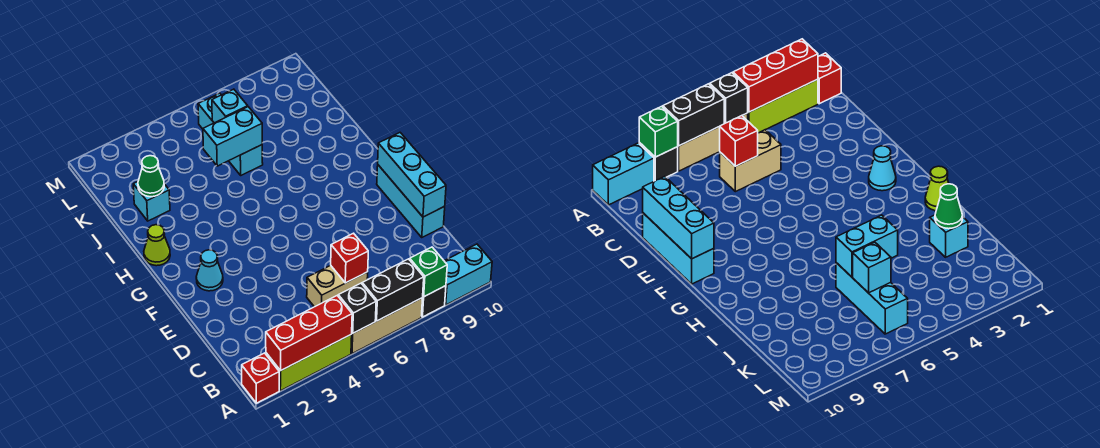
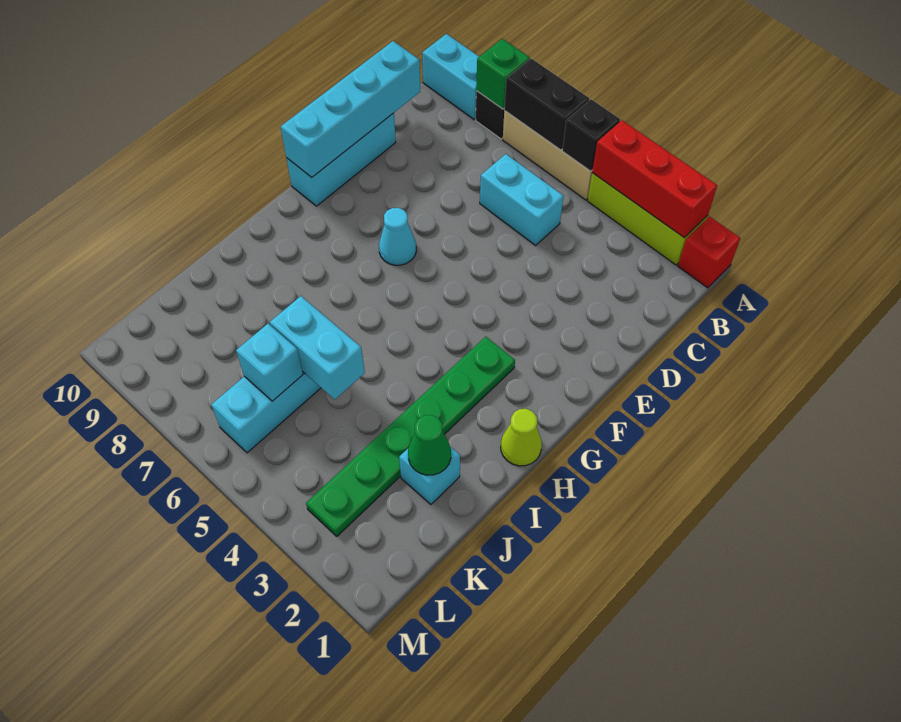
tan brick C5:C6 level 1 -> cyan brick C5:C6 level 1
red brick C6 level 2 -> none
cyan brick D10:F10 level 2 -> cyan brick C10:F10 level 2
cyan cone F2 level 1 -> cyan cone F7 level 1
none -> green plate G3:L3 level 1

